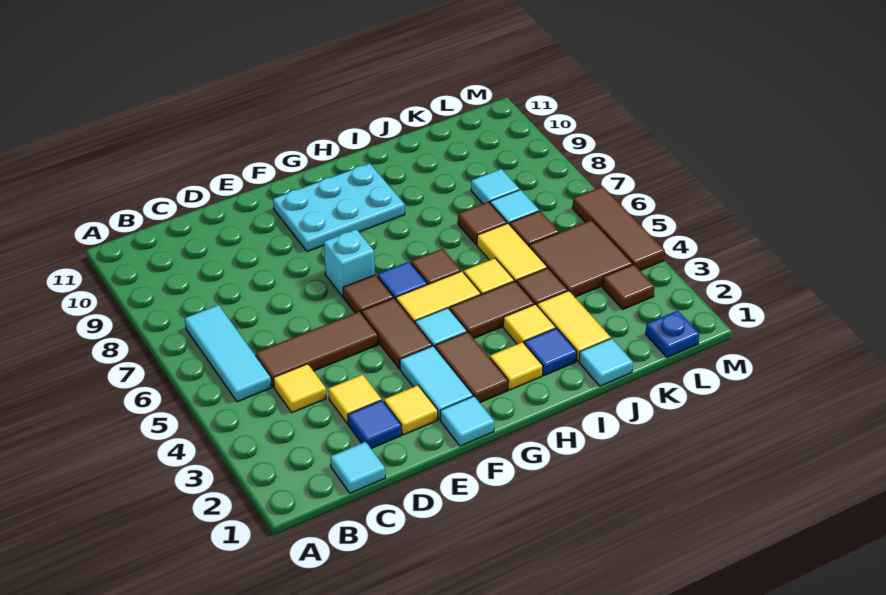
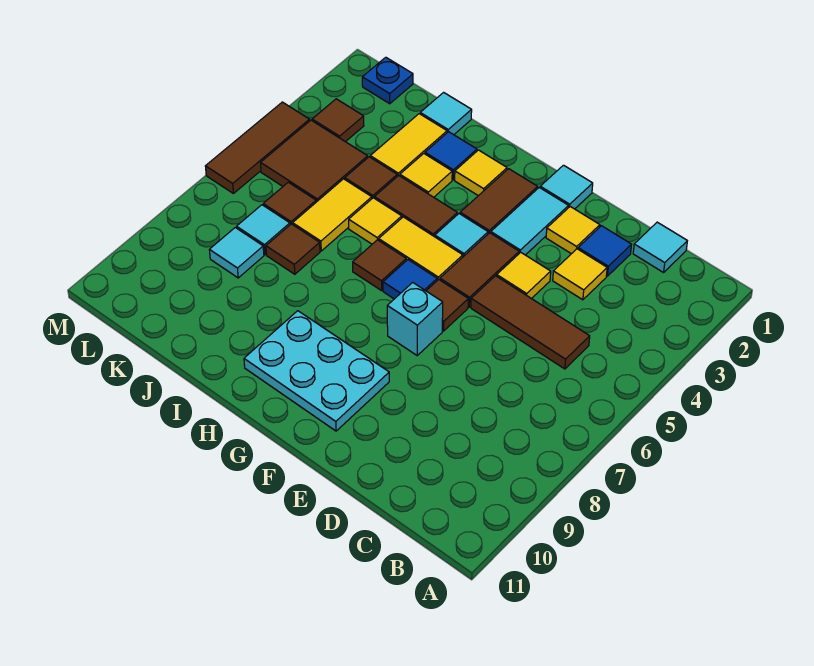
cyan tile B5:B7 level 1 -> none
yellow tile C4 level 1 -> yellow tile E4 level 1

